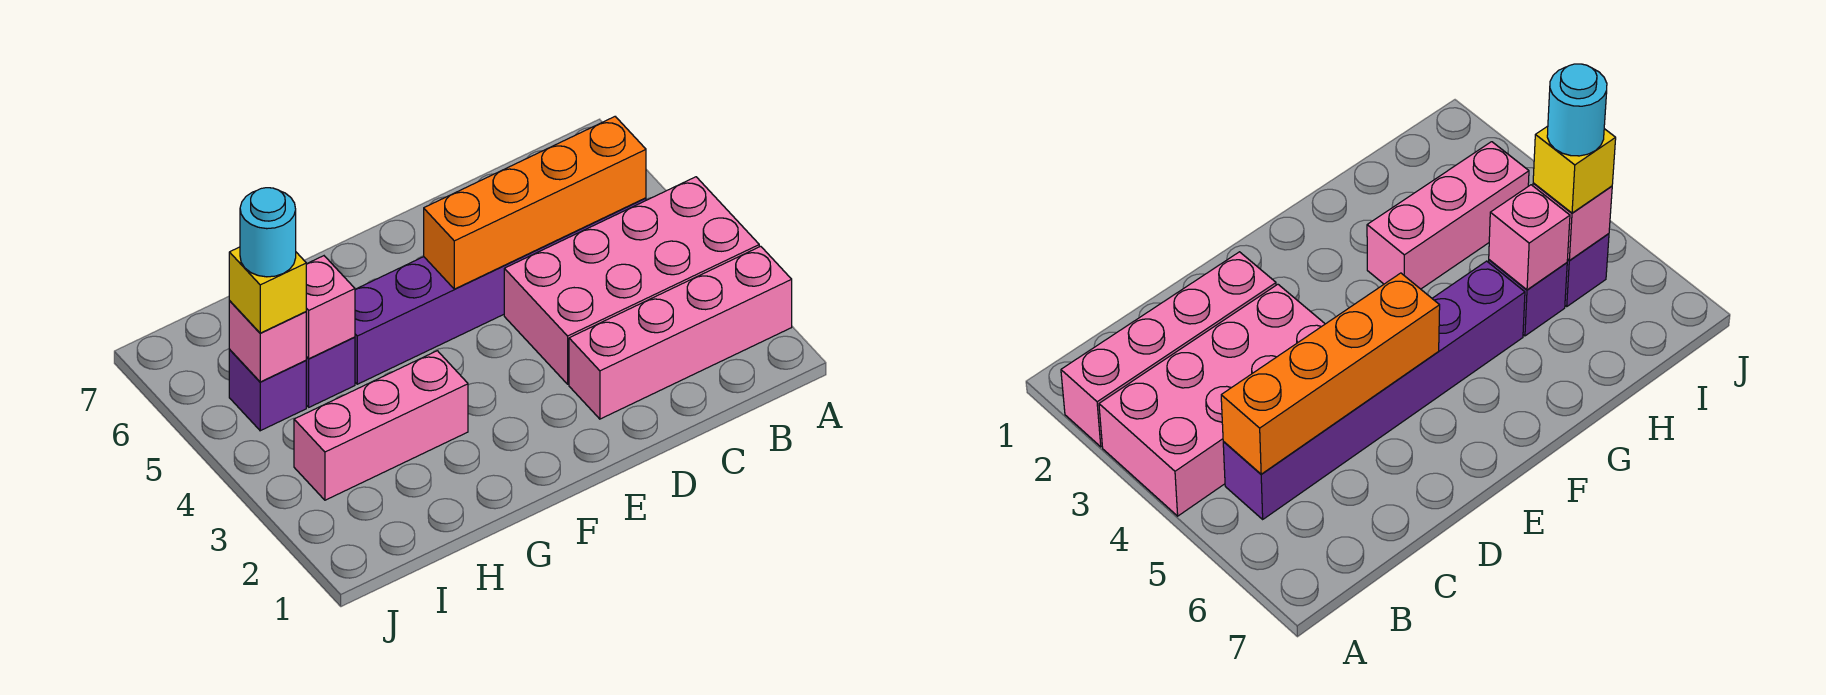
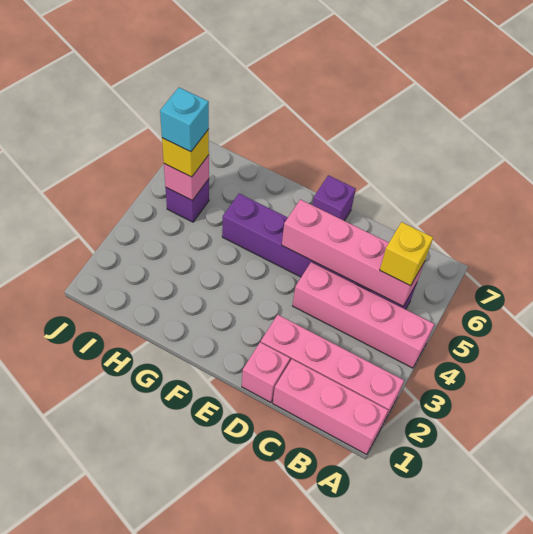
pink brick A3:D4 level 1 -> pink brick A4:D4 level 1
orange brick B5:E5 level 2 -> pink brick B5:E5 level 2
none -> yellow brick B5 level 3
pink brick G3:I3 level 1 -> pink brick A1:C1 level 1
purple brick H5 level 1 -> purple brick E7 level 1
pink brick H5 level 2 -> pink brick D1 level 1
cyan round brick I5 level 4 -> cyan brick I5 level 4

